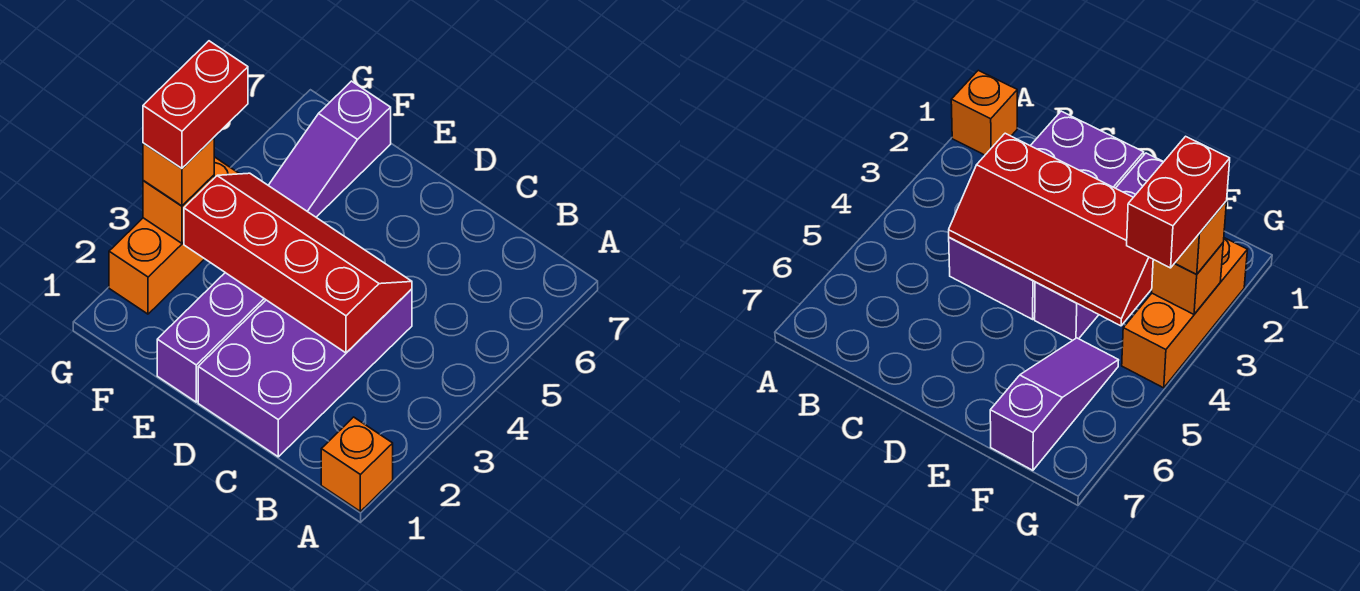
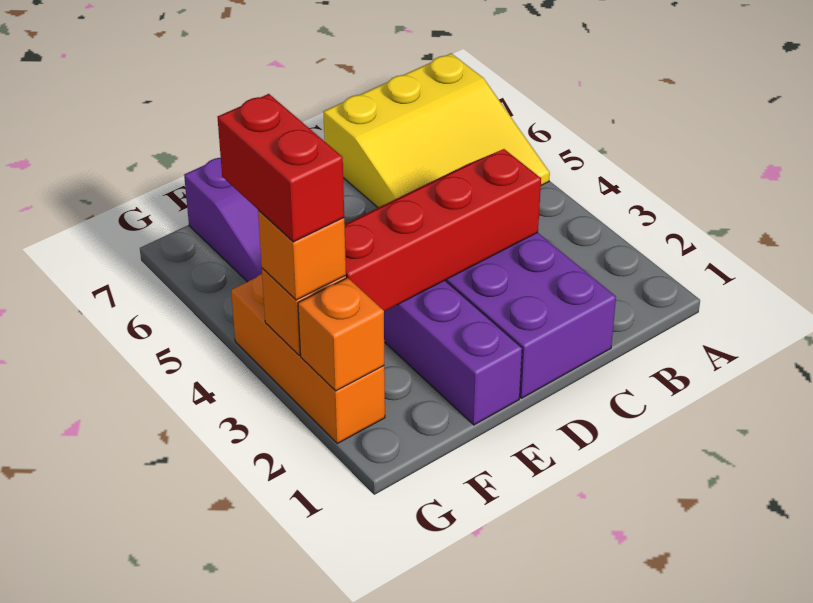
orange brick A1 level 1 -> orange brick G2 level 2
none -> yellow slope A5:C7 level 1 top 7

